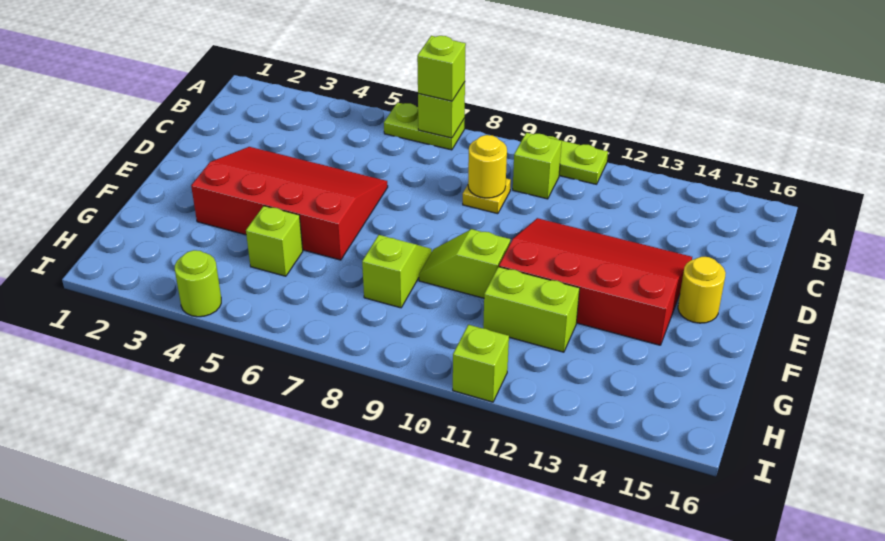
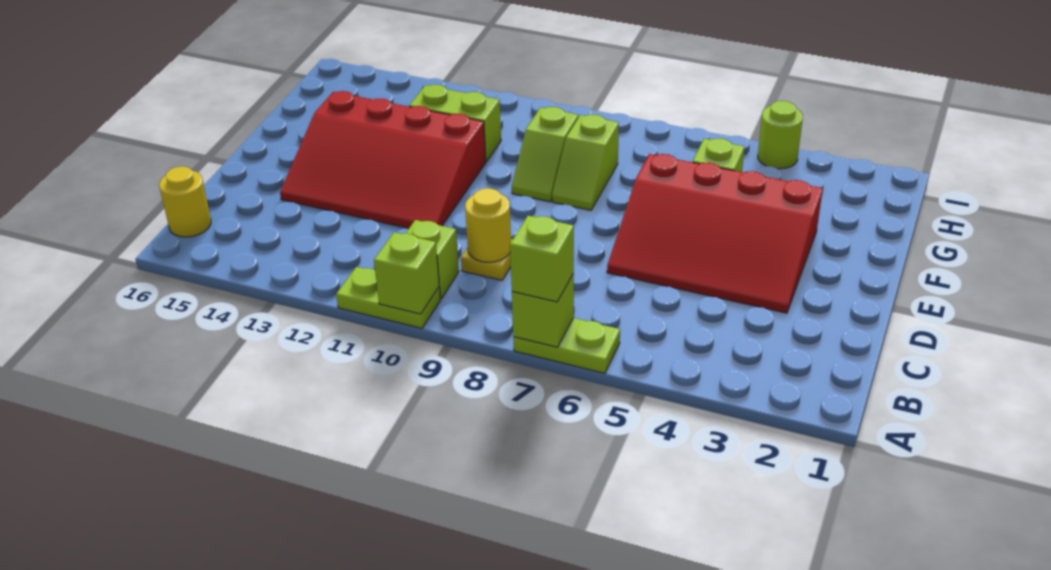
yellow round brick E15 level 1 -> yellow round brick B16 level 1
lime slope F9:F10 level 1 top 10 -> lime slope F9:G9 level 1 top G
lime brick I11 level 1 -> lime brick A10 level 2

